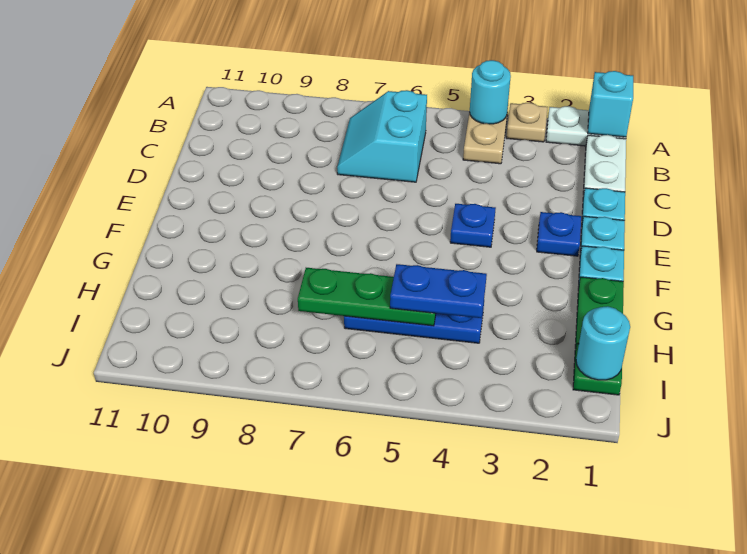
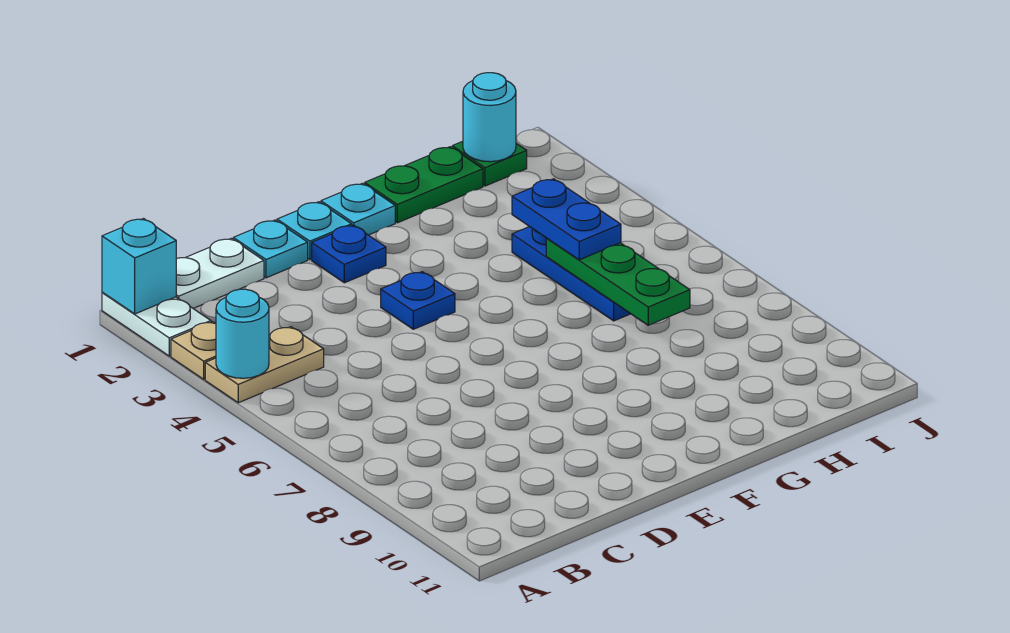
cyan slope B6:C7 level 1 top 6 -> none

